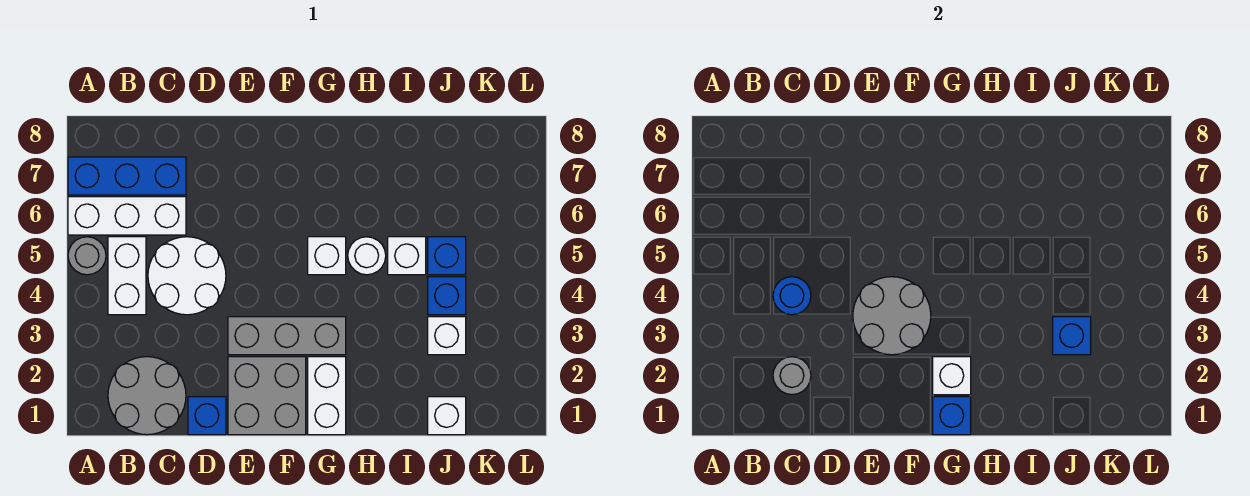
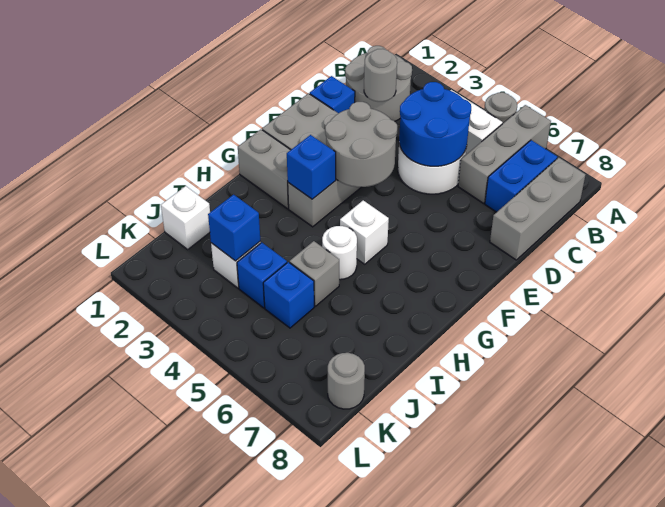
white brick A6:C6 level 1 -> grey brick A6:C6 level 1
blue brick A7:C7 level 1 -> blue brick B7:C7 level 1
none -> grey brick B8:D8 level 1
blue round brick C4 level 2 -> blue round brick C4:D5 level 2
white brick G1:G2 level 1 -> grey brick G1:G2 level 1
blue brick G1 level 2 -> blue brick G3 level 2
white brick G2 level 2 -> none
white brick I5 level 1 -> grey brick I5 level 1
none -> grey round brick K8 level 1

